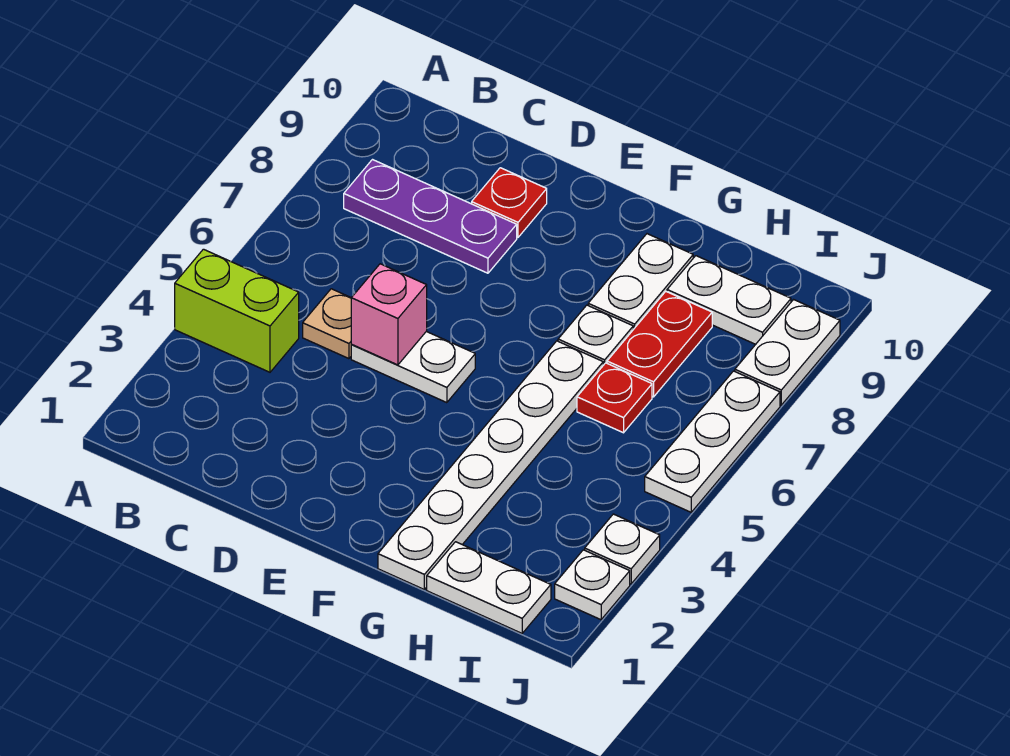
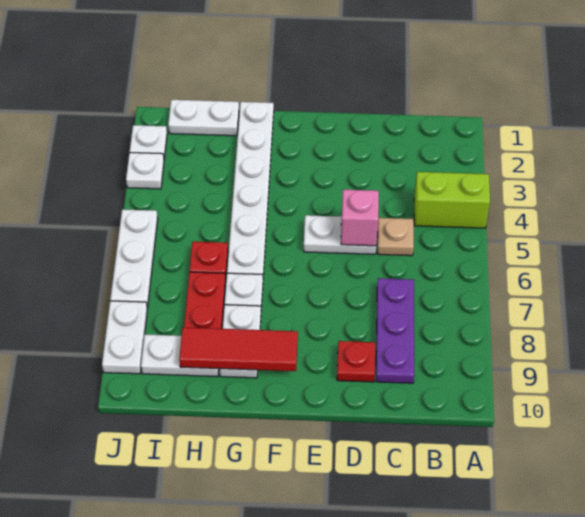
purple plate B8:D8 level 1 -> purple plate C7:C9 level 1
none -> red tile F9:H9 level 2

